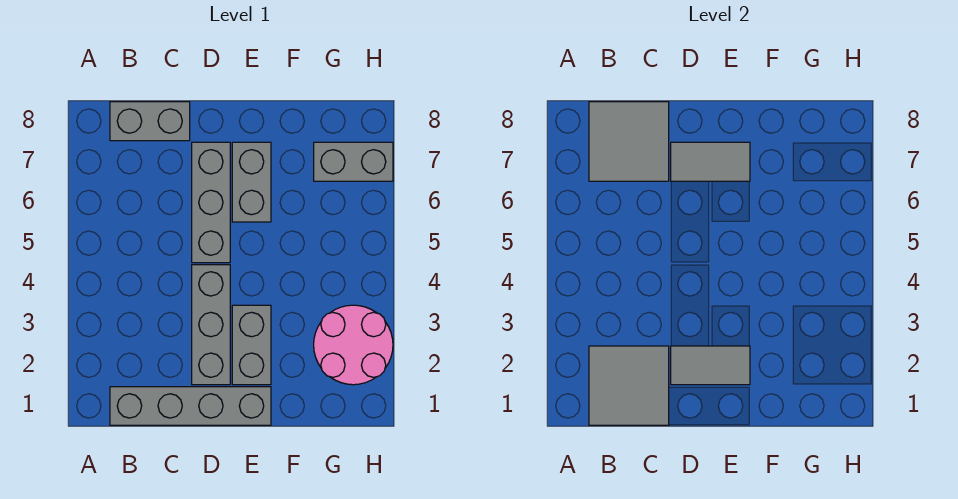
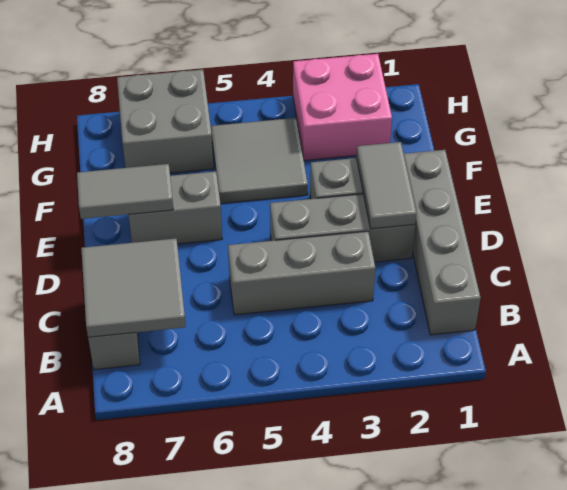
grey tile B1:C2 level 2 -> grey tile F4:G5 level 1
grey brick D5:D7 level 1 -> grey brick C3:C5 level 1
grey tile D7:E7 level 2 -> grey tile E7:E8 level 2
pink round brick G2:H3 level 1 -> pink brick G2:H3 level 1
grey brick G7:H7 level 1 -> grey brick G6:H7 level 1

